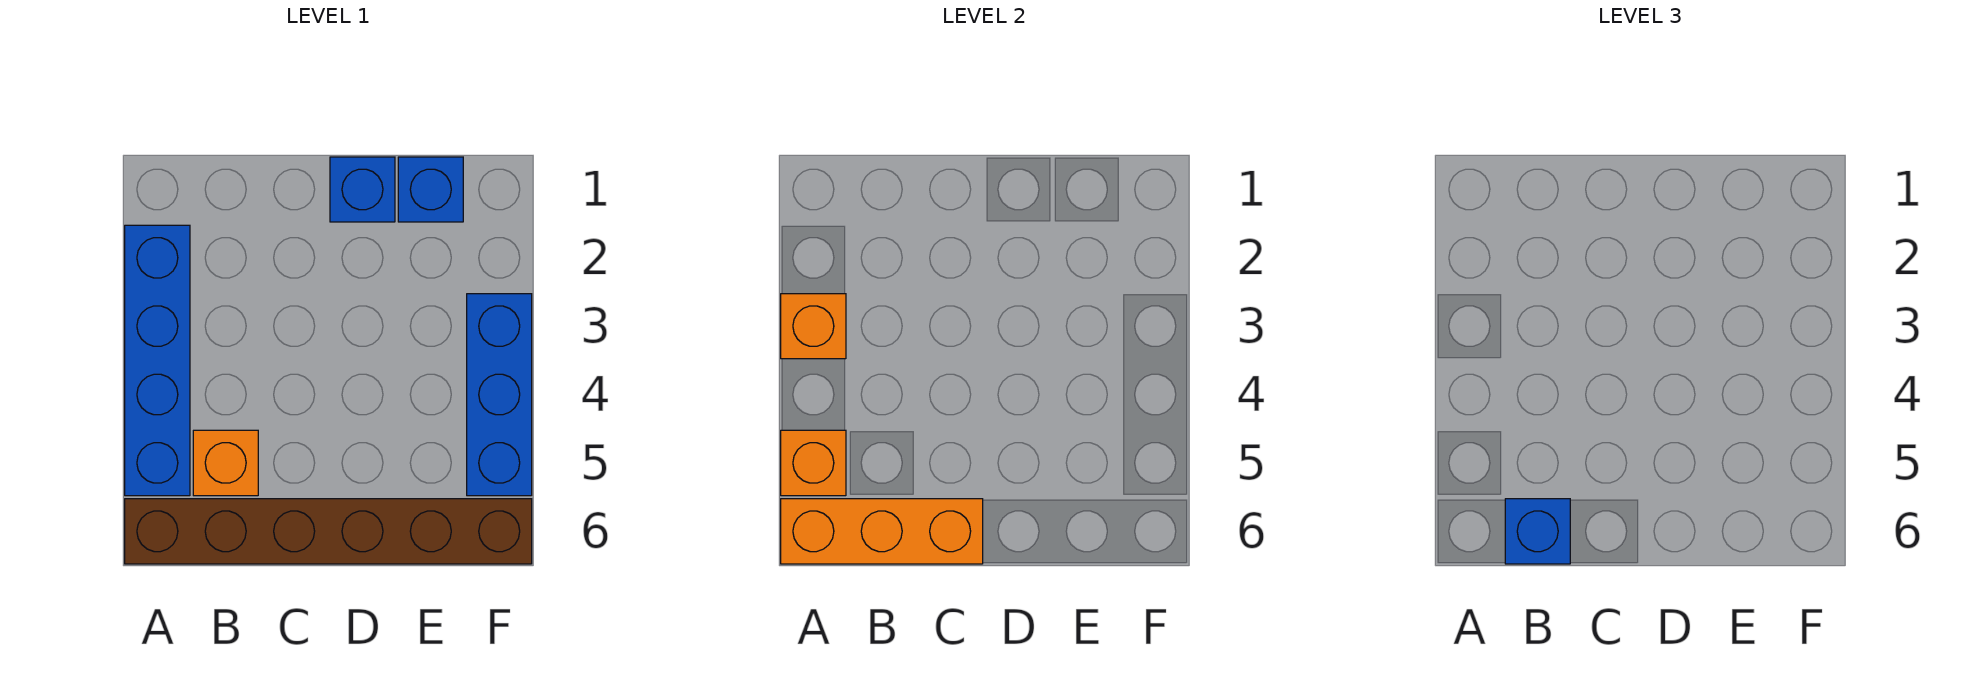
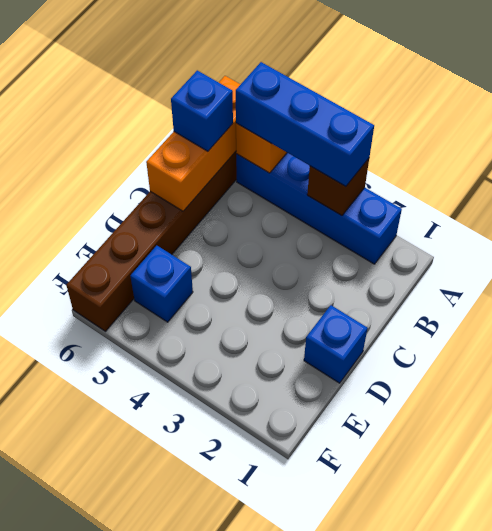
orange brick A3 level 2 -> brown brick A3 level 2
orange brick B5 level 1 -> none
blue brick E1 level 1 -> blue brick E5 level 1
blue brick F3:F5 level 1 -> blue brick A3:A5 level 3

